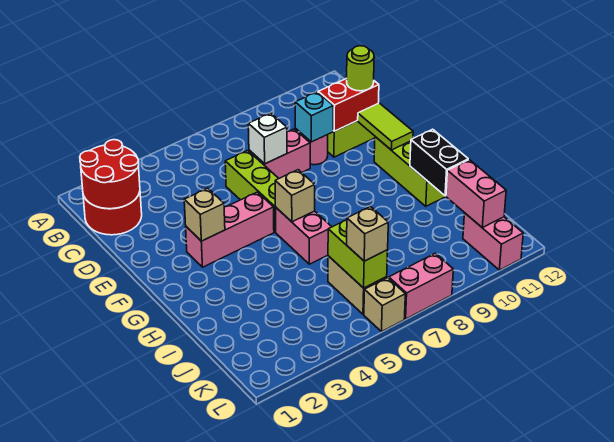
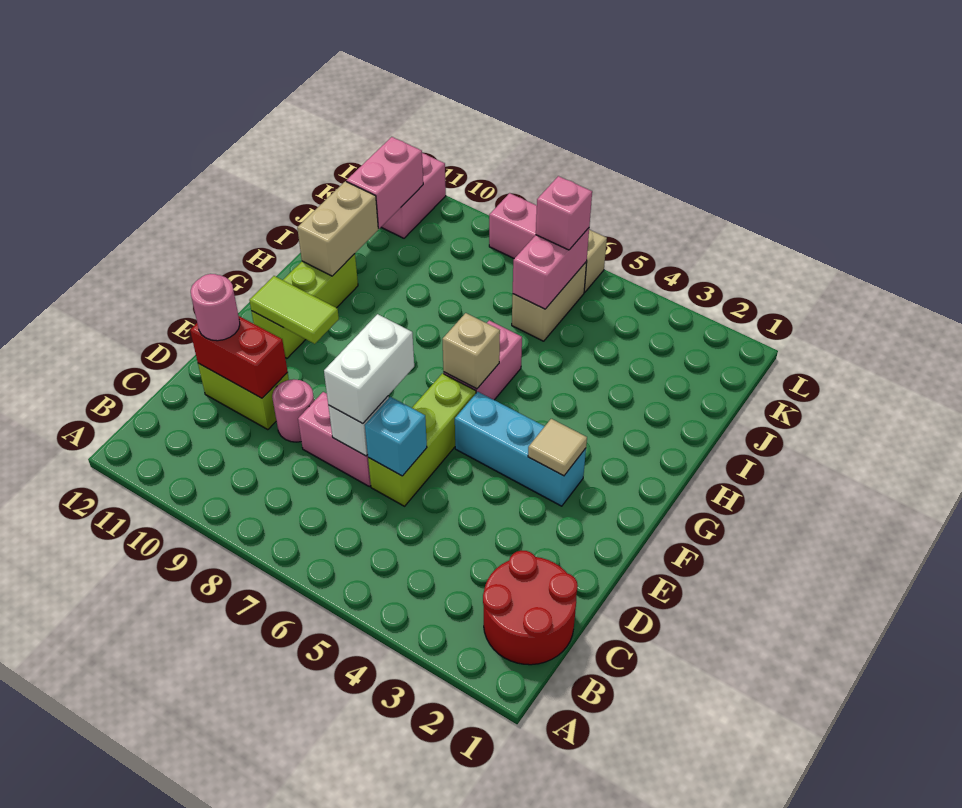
red round brick B1:C2 level 2 -> none
none -> white brick D7:E7 level 3
cyan brick D9 level 2 -> cyan brick D6 level 2
lime round brick D11 level 3 -> pink round brick D11 level 3
lime tile E11:F11 level 2 -> lime tile F10:F11 level 2
pink brick F3:F5 level 1 -> cyan brick F3:F5 level 1
tan brick F3 level 2 -> tan tile F3 level 2
black brick H11:I11 level 2 -> tan brick H11:I11 level 2
lime brick J6:K6 level 2 -> pink brick J6:K6 level 2
tan brick K6 level 3 -> pink brick K6 level 3

